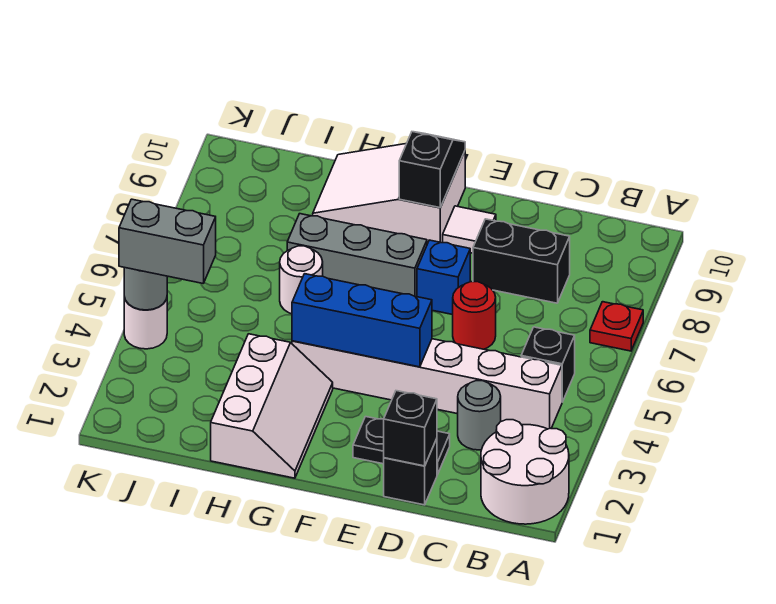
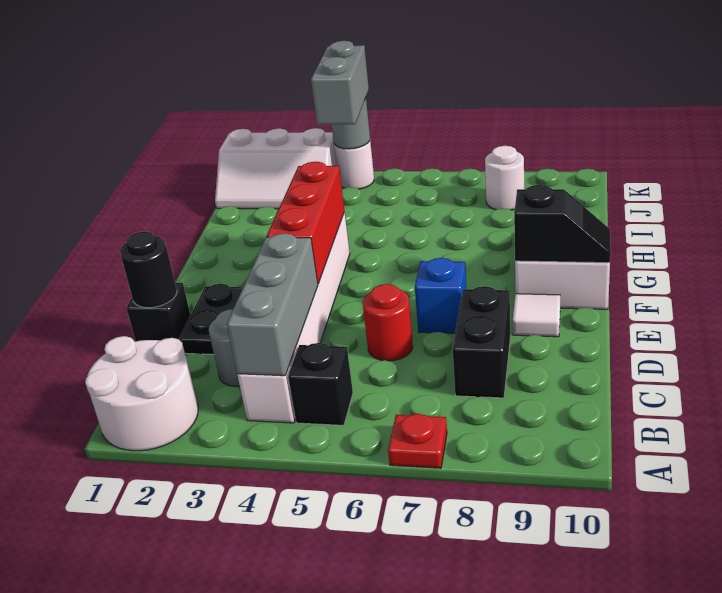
black brick D1 level 2 -> black round brick D1 level 2
blue brick E4:G4 level 2 -> red brick E4:G4 level 2
grey brick F7:H7 level 1 -> grey brick B4:D4 level 2
white slope G1:H3 level 1 top H -> white slope J1:K3 level 1 top K
white round brick H6 level 1 -> white round brick J8 level 1

